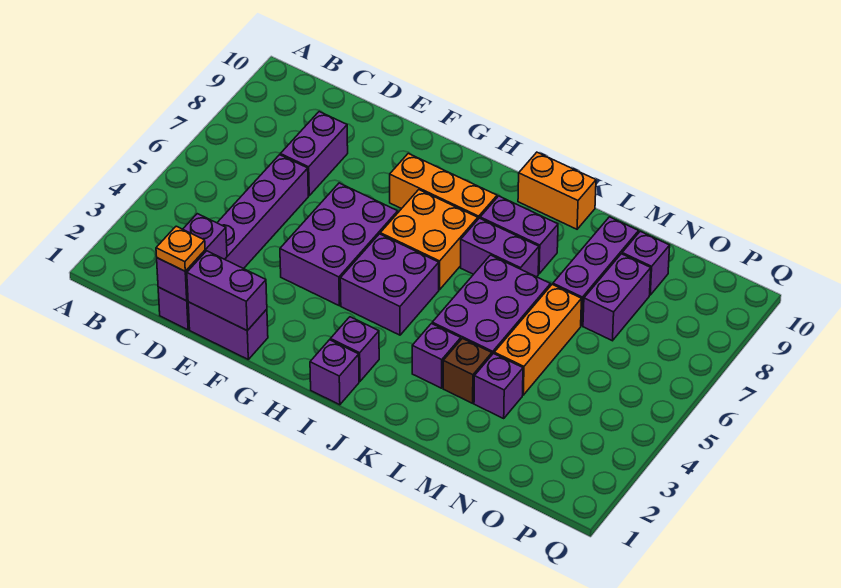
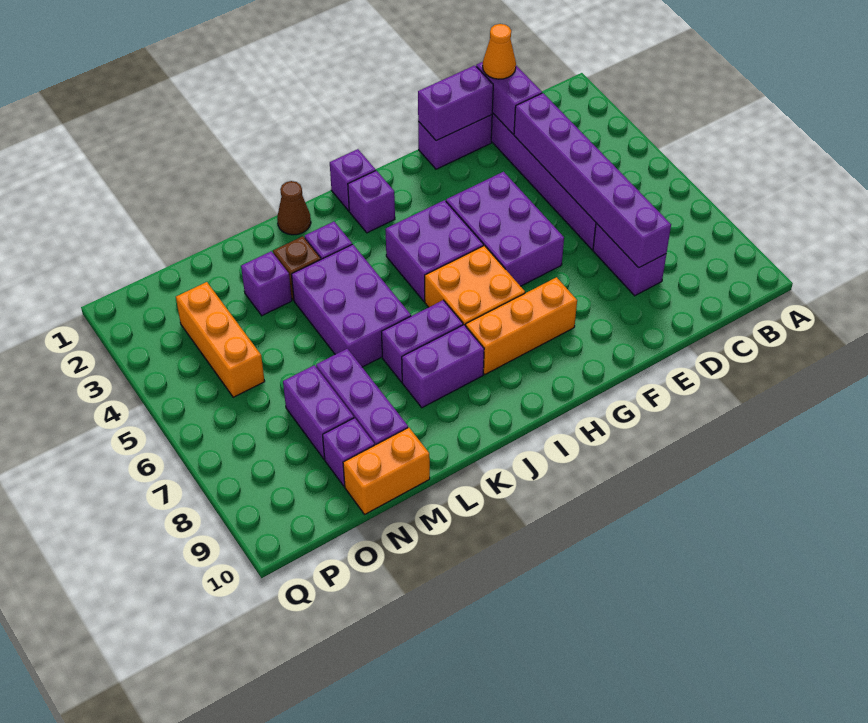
orange plate D1 level 3 -> orange cone D1 level 3
none -> purple brick D3:D8 level 2
orange brick J10:K10 level 1 -> orange brick M10:N10 level 1
none -> brown cone K1 level 1
orange brick M4:M6 level 1 -> orange brick O3:O5 level 1

